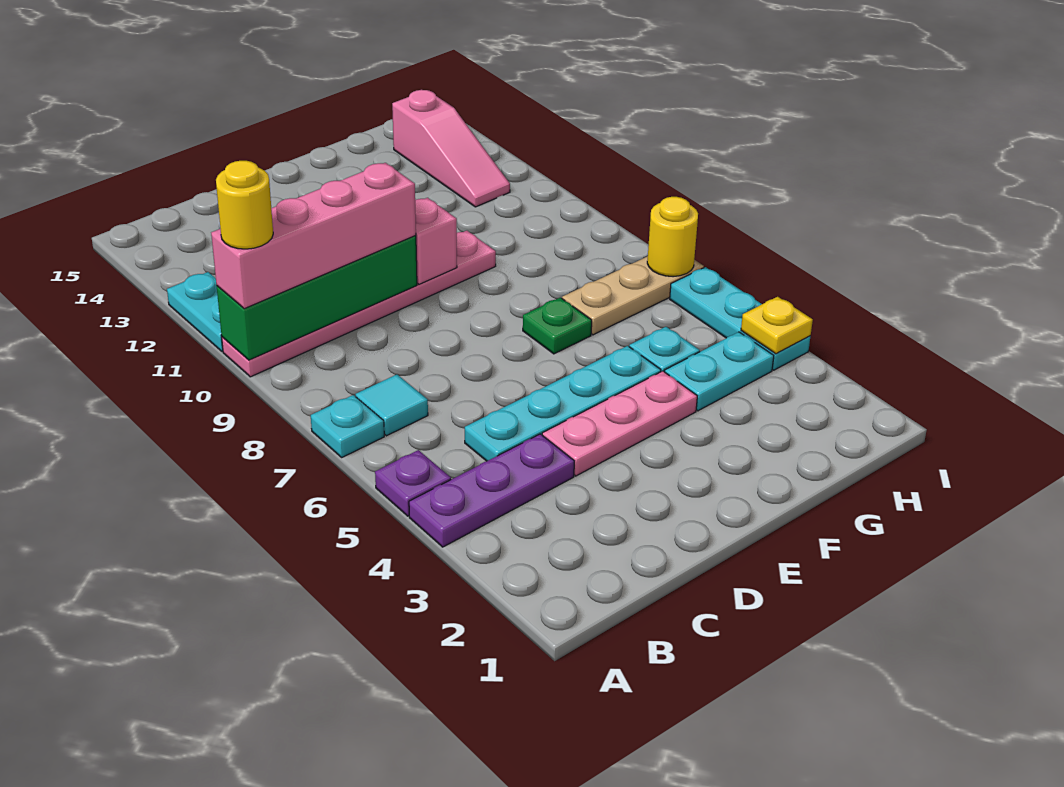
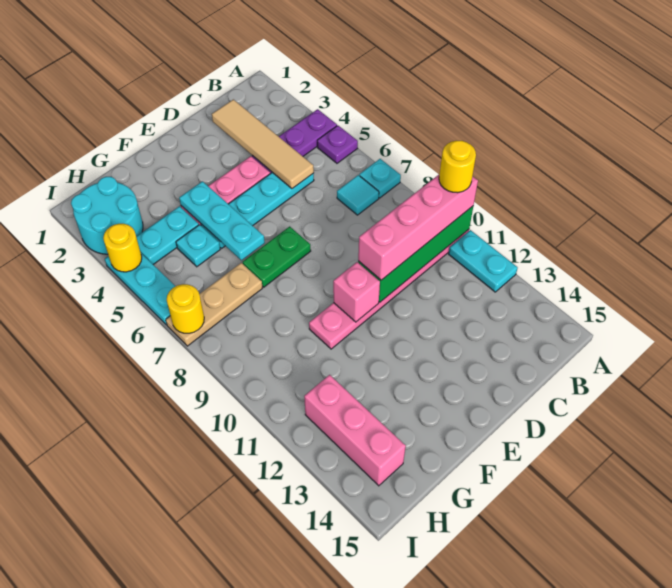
none -> tan tile C2:C5 level 2
none -> cyan plate F4:F6 level 2
green plate F7 level 1 -> green plate E7:F7 level 1
none -> cyan round brick H2:I3 level 1
pink slope H12:H14 level 1 top 14 -> pink brick H12:H14 level 1
yellow plate I4 level 2 -> yellow round brick I4 level 2

